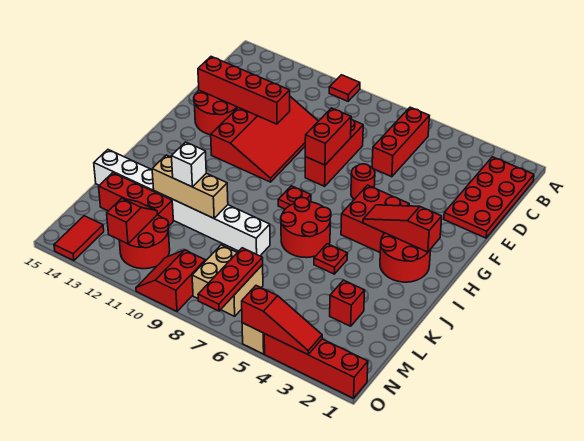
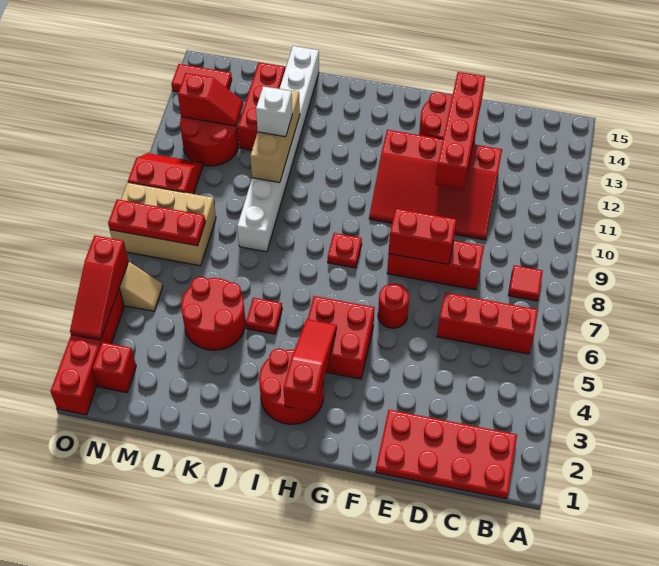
red tile A10 level 1 -> red tile B8 level 1
red round brick I6:J7 level 1 -> red round brick K4:L5 level 1
red brick L3 level 1 -> red brick N2 level 1
tan brick M7:N8 level 1 -> tan brick M7:O8 level 1

